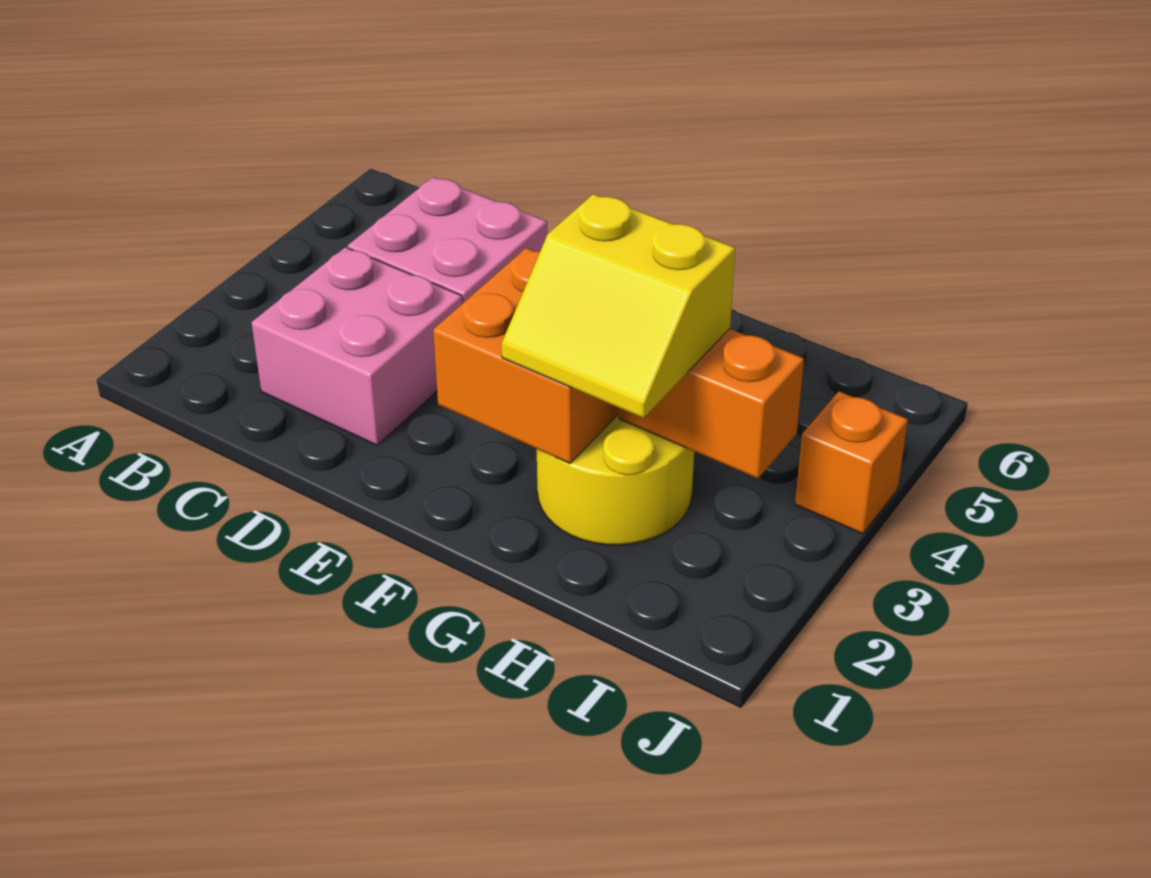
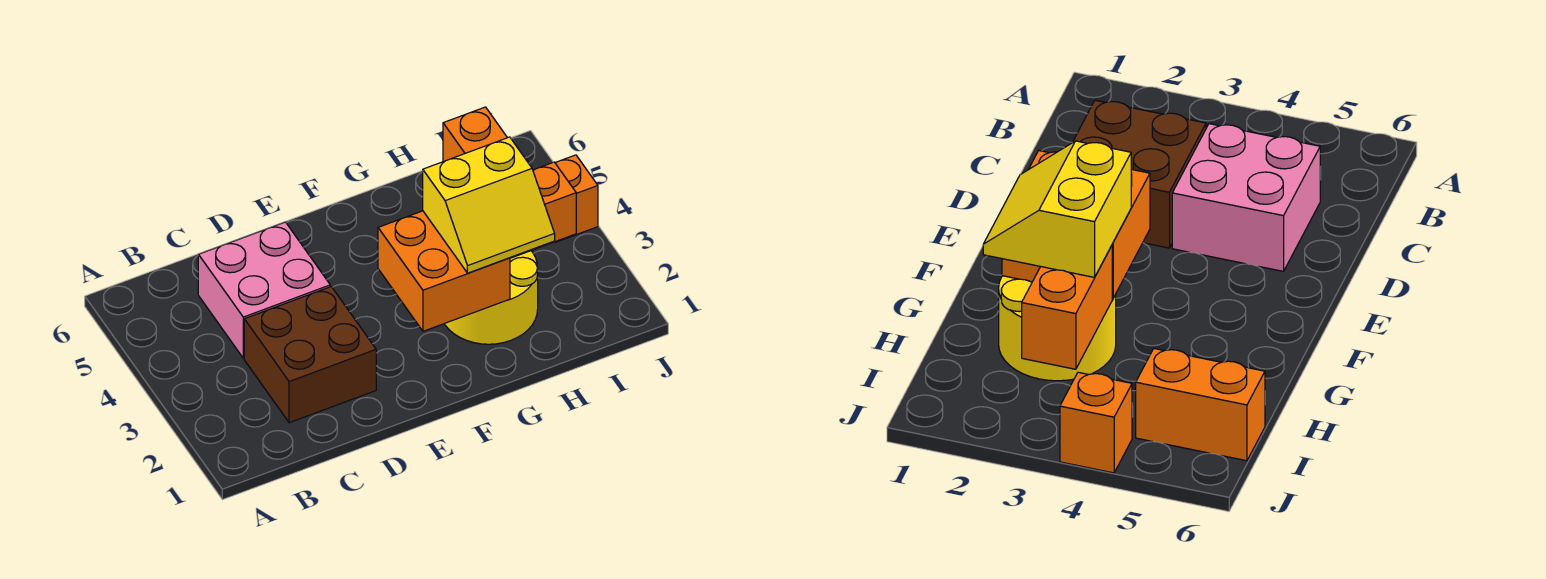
pink brick C2:D3 level 1 -> brown brick C2:D3 level 1
none -> orange brick I5:I6 level 1

